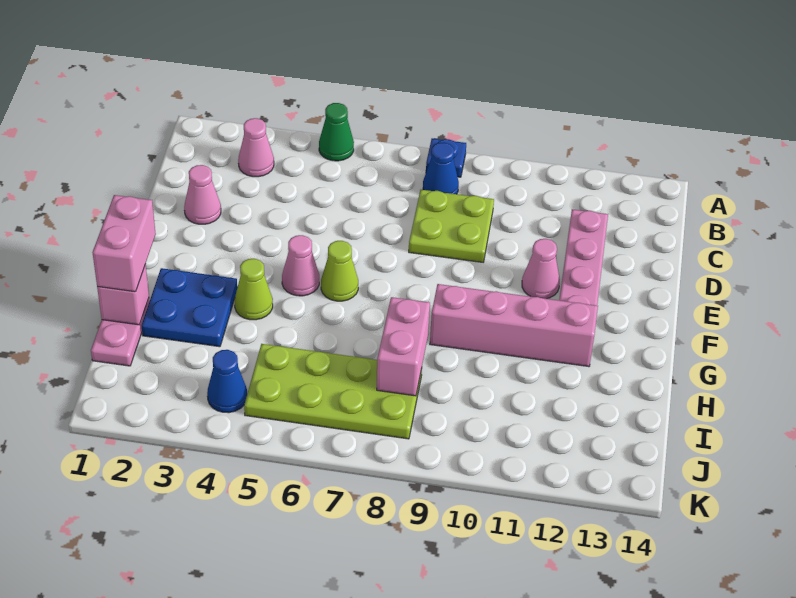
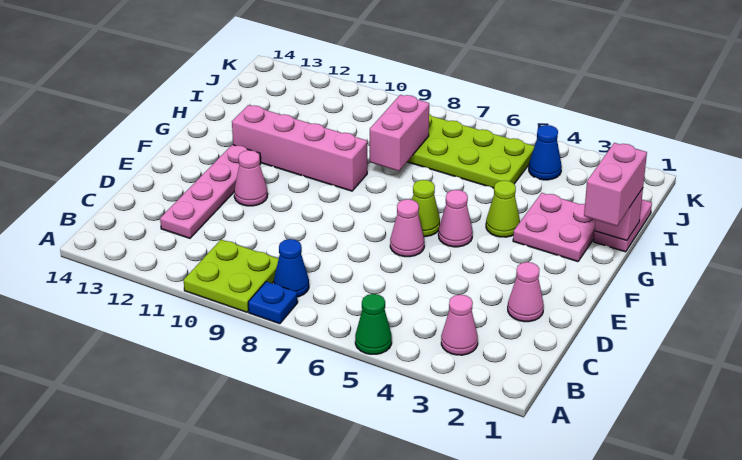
lime plate C8:D9 level 1 -> lime plate A9:B10 level 1
none -> pink cone E6 level 1
blue plate G2:H3 level 1 -> pink plate G2:H3 level 1

